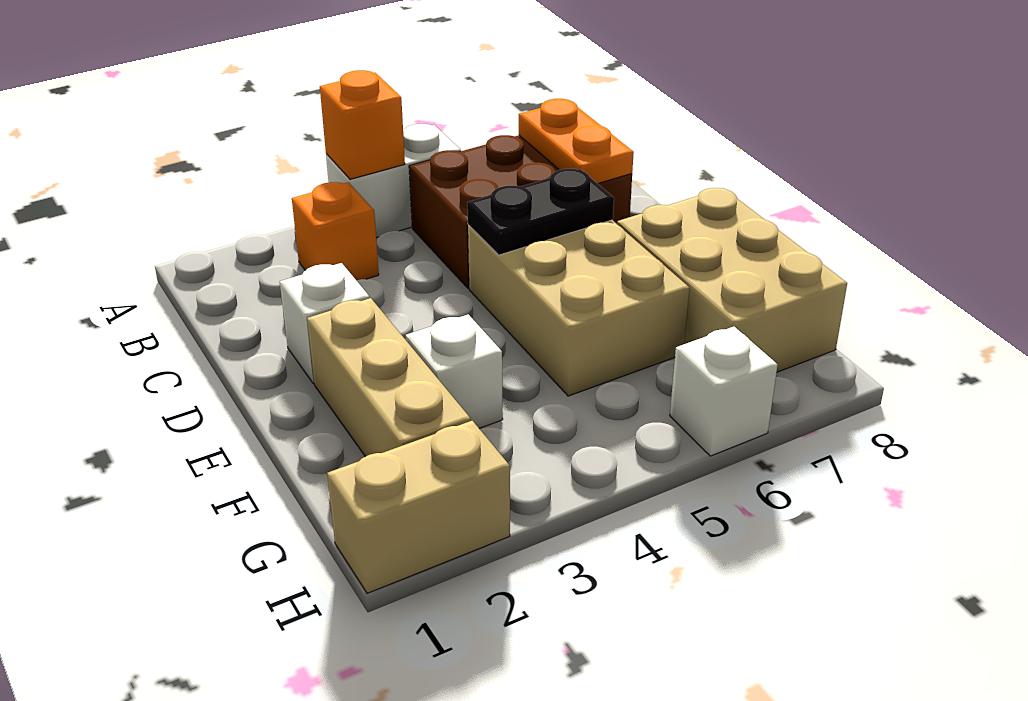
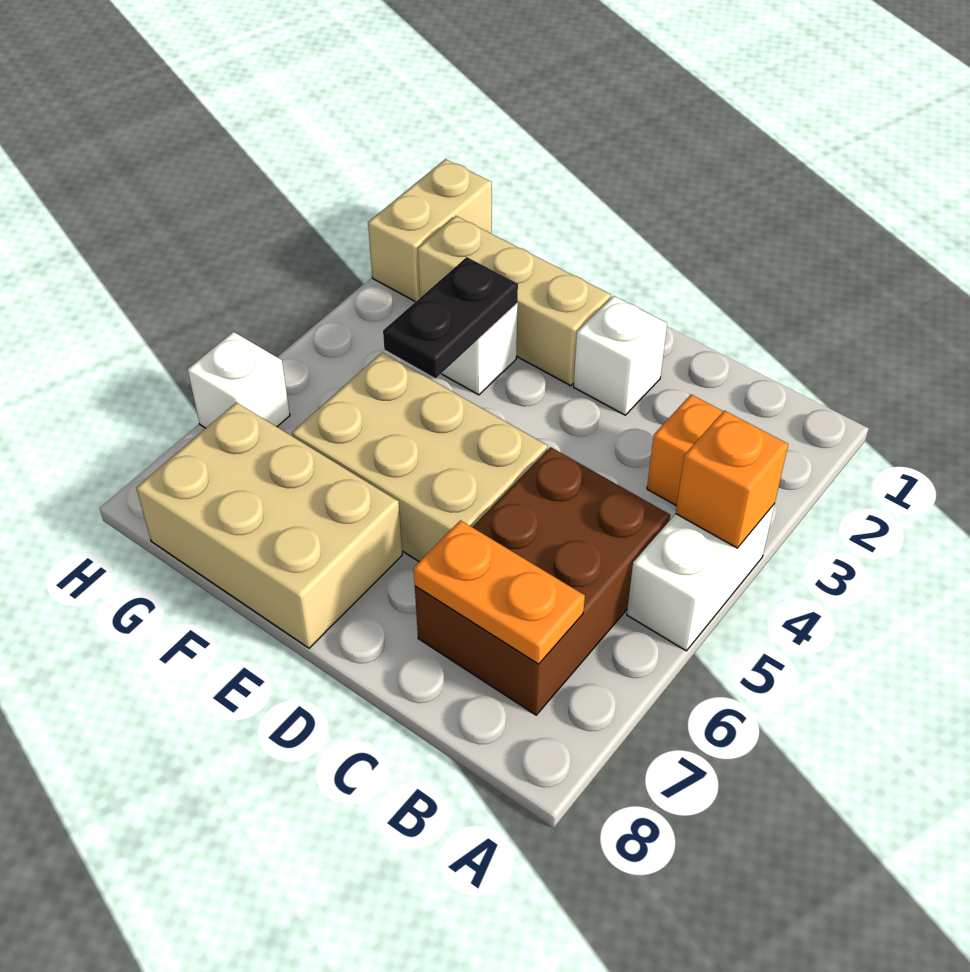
black plate D5:D6 level 2 -> black plate F3:F4 level 2

